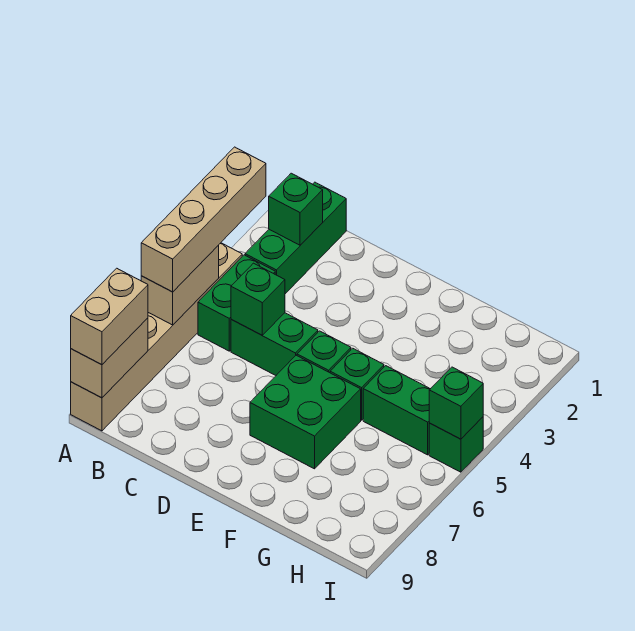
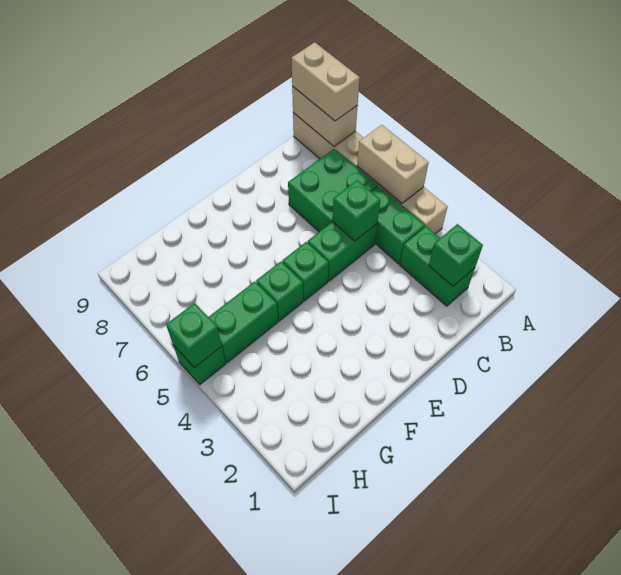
tan brick A3:A6 level 3 -> none
green brick B1:B3 level 1 -> green brick B2:B3 level 1
green brick E6:F7 level 1 -> green brick B6:C7 level 1

